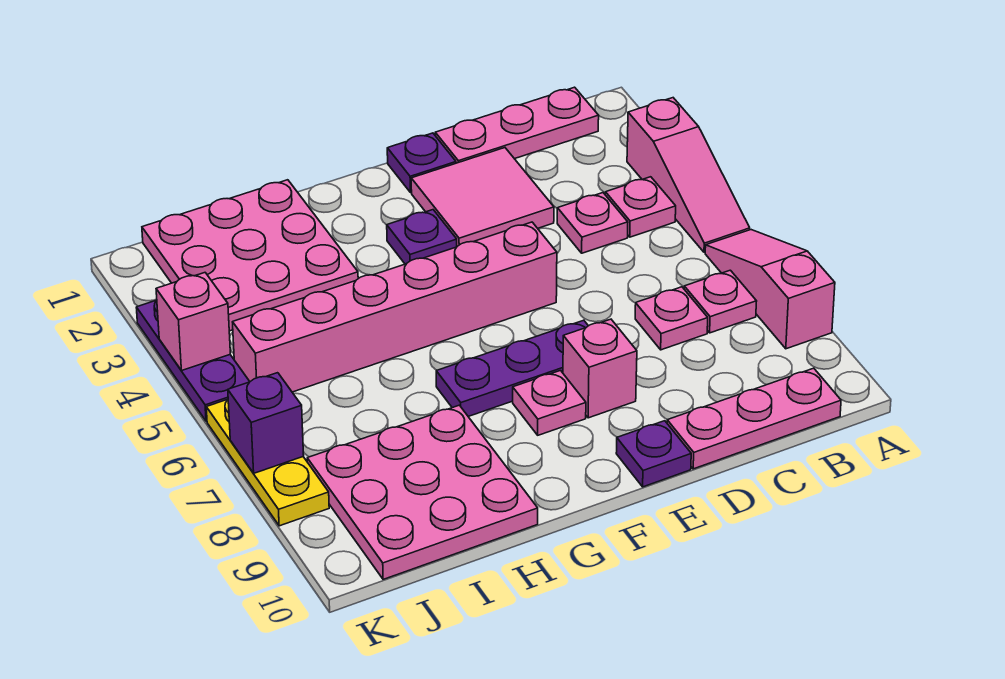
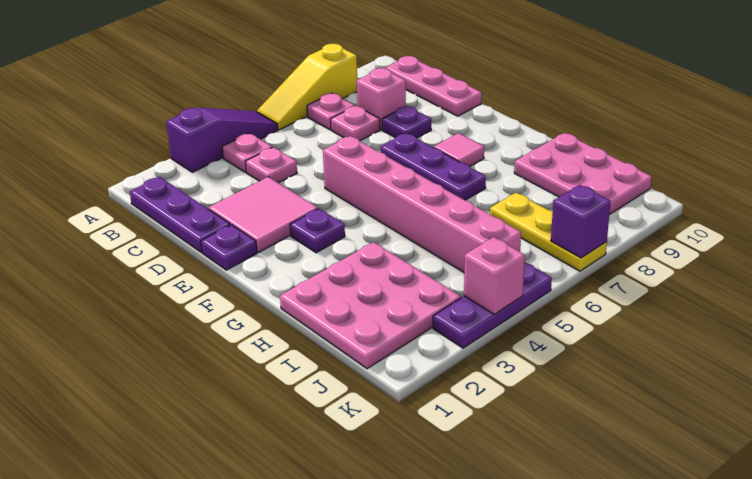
pink slope A3:A5 level 1 top 3 -> purple slope A3:A5 level 1 top 3
pink slope A6:A8 level 1 top 8 -> yellow slope A6:A8 level 1 top 8
pink plate B1:D1 level 1 -> purple plate B1:D1 level 1
pink brick E8 level 1 -> pink brick C8 level 1
purple plate E10 level 1 -> purple plate D8 level 1
pink plate F8 level 1 -> pink tile F8 level 1
pink plate H8:J10 level 1 -> pink plate H9:J10 level 1
yellow plate K6:K8 level 1 -> yellow plate I7:K7 level 1

